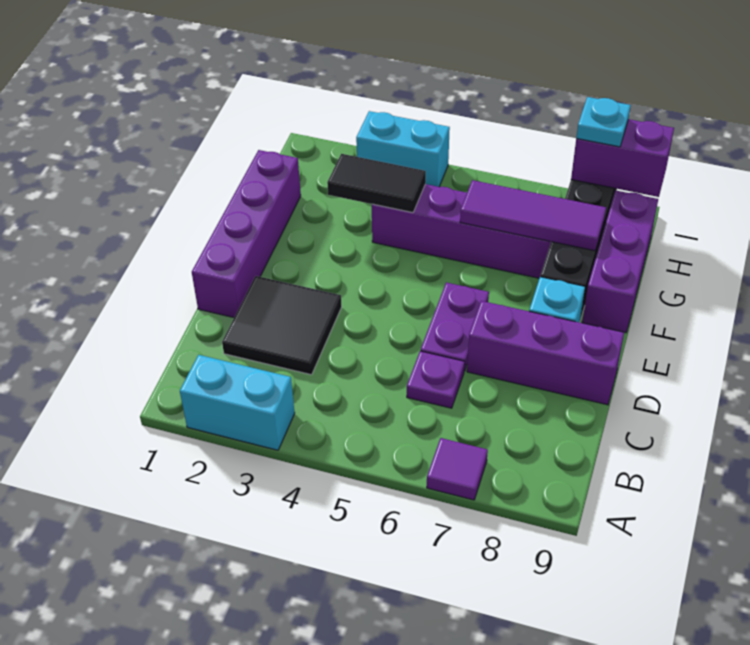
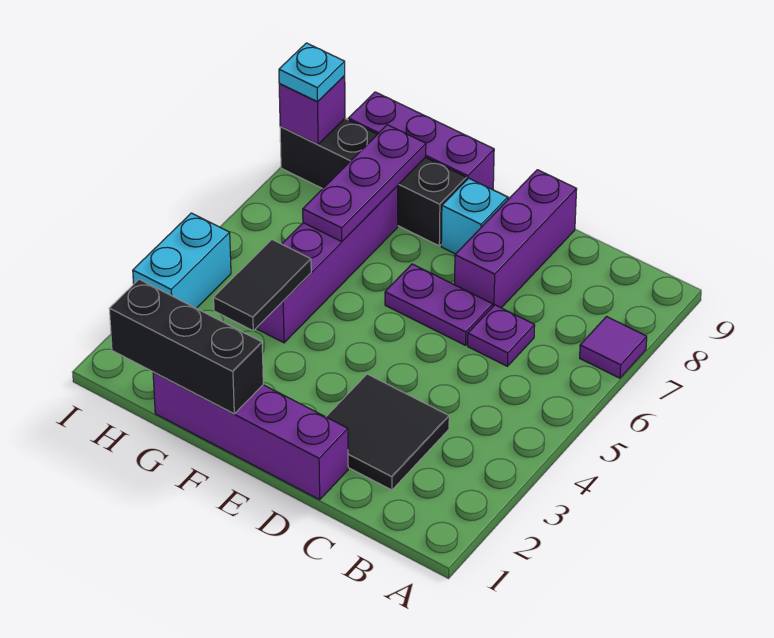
cyan brick A2:A3 level 1 -> none
none -> black brick F1:H1 level 2
purple tile G6:G8 level 2 -> purple plate G6:G8 level 2
purple brick I8:I9 level 2 -> purple brick I8 level 2

